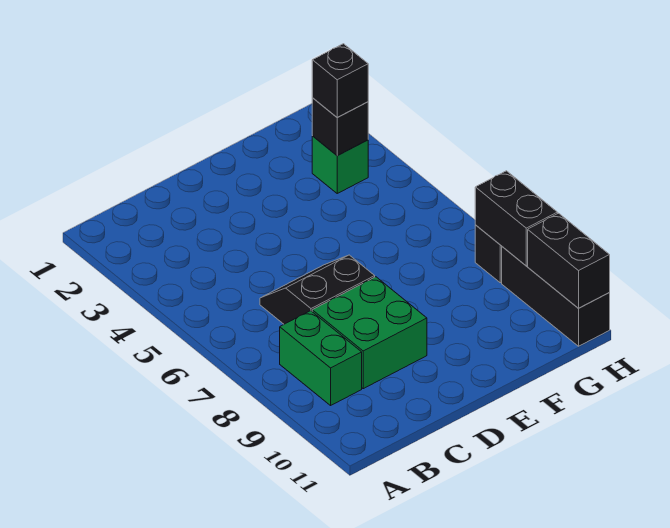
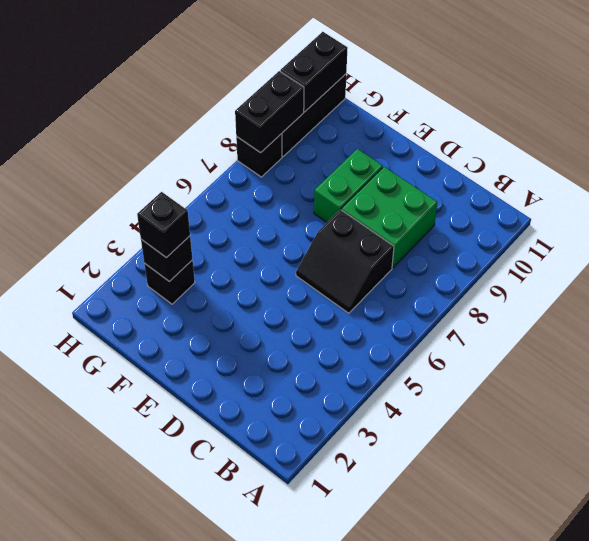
green brick B8:B9 level 1 -> green brick E8:E9 level 1
green brick G3 level 1 -> black brick G3 level 1

